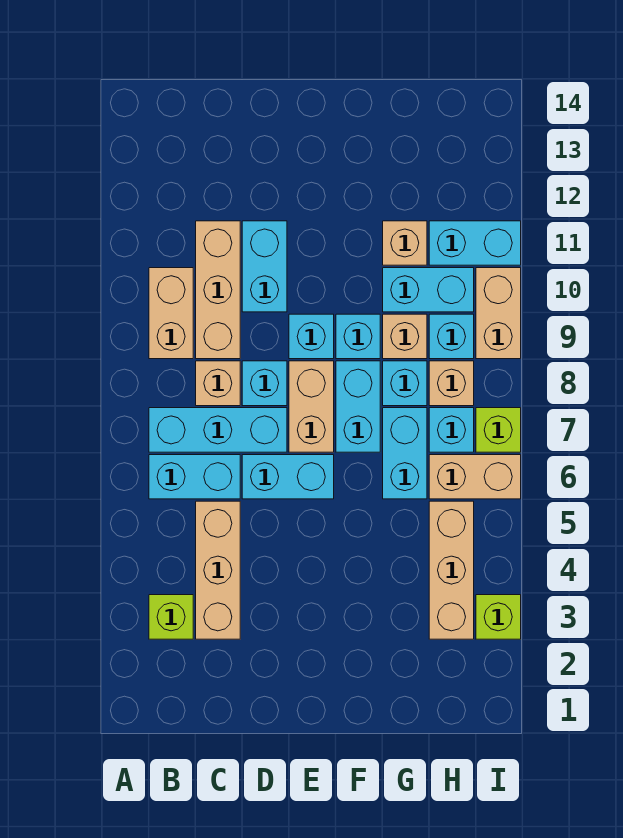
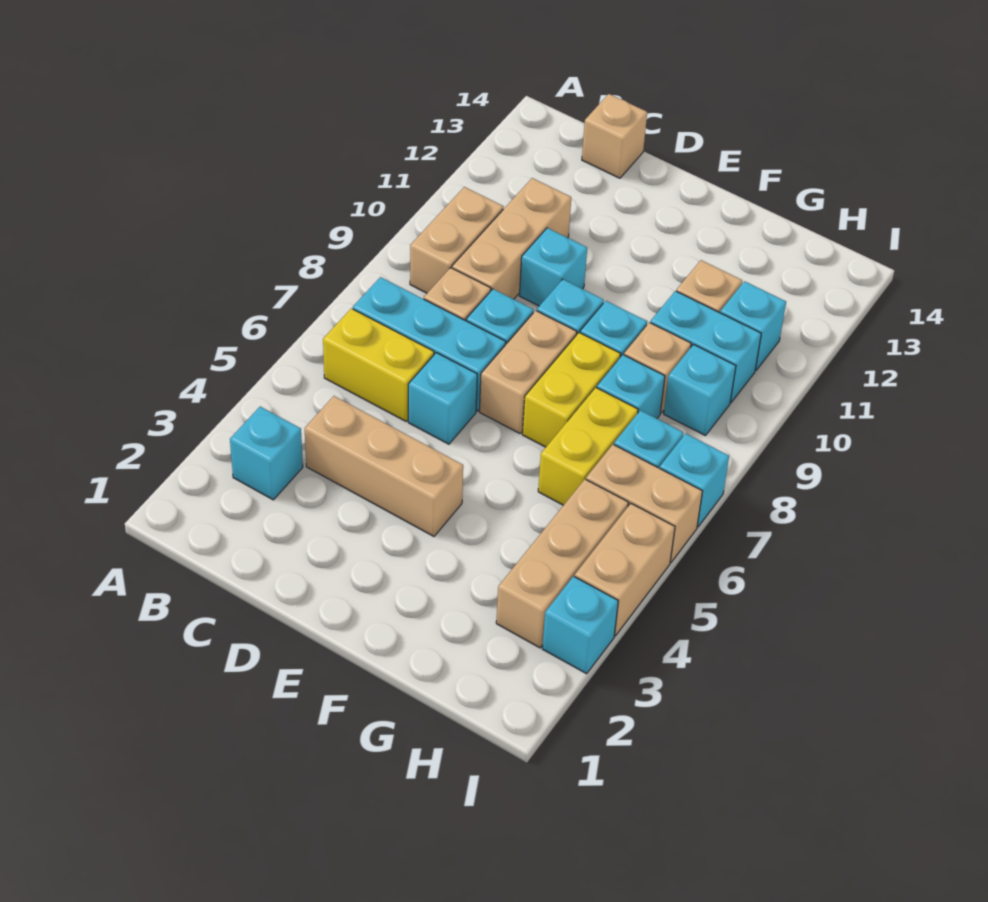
lime brick B3 level 1 -> cyan brick B3 level 1
cyan brick B6:C6 level 1 -> yellow brick B6:C6 level 1
tan brick C3:C5 level 1 -> tan brick C4:E4 level 1
cyan brick D6:E6 level 1 -> cyan brick D6 level 1
cyan brick D10:D11 level 1 -> cyan brick D10 level 1
cyan brick F7:F8 level 1 -> yellow brick F7:F8 level 1
cyan brick G6:G7 level 1 -> yellow brick G6:G7 level 1
tan brick H8 level 1 -> tan brick C14 level 1
cyan brick H11:I11 level 1 -> cyan brick H11 level 1
lime brick I3 level 1 -> cyan brick I3 level 1
lime brick I7 level 1 -> cyan brick I7 level 1
tan brick I9:I10 level 1 -> tan brick I4:I5 level 1

